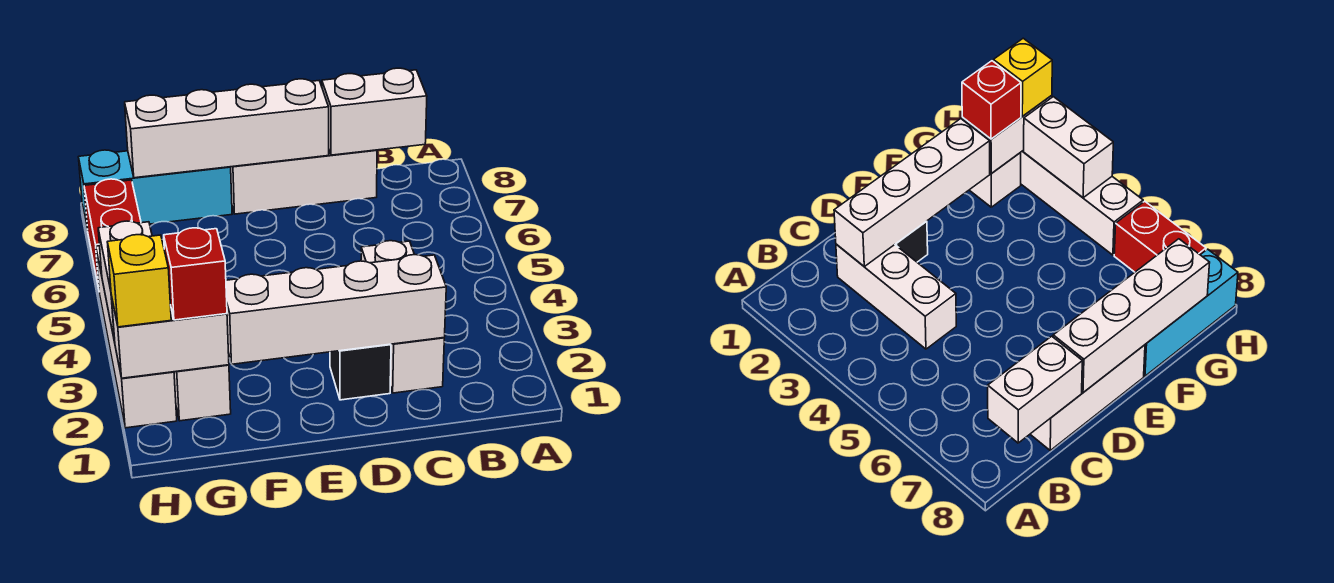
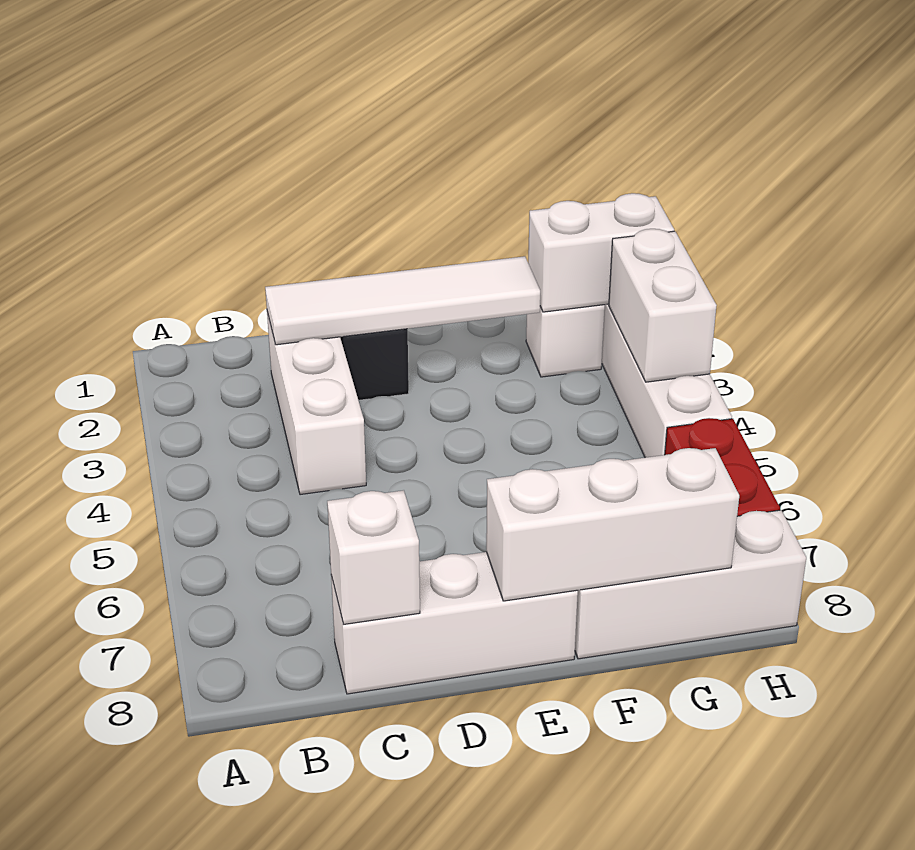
white brick B8:C8 level 2 -> white brick C8 level 2
white brick C2:F2 level 2 -> white tile C2:F2 level 2
white brick D8:G8 level 2 -> white brick E8:G8 level 2
cyan brick F8:H8 level 1 -> white brick F8:H8 level 1
red brick G2 level 3 -> none
yellow brick H2 level 3 -> none

